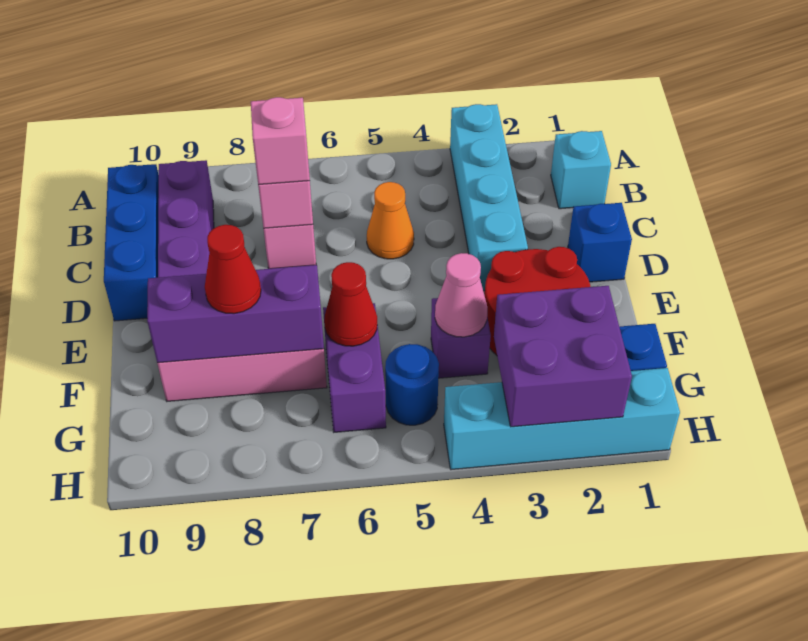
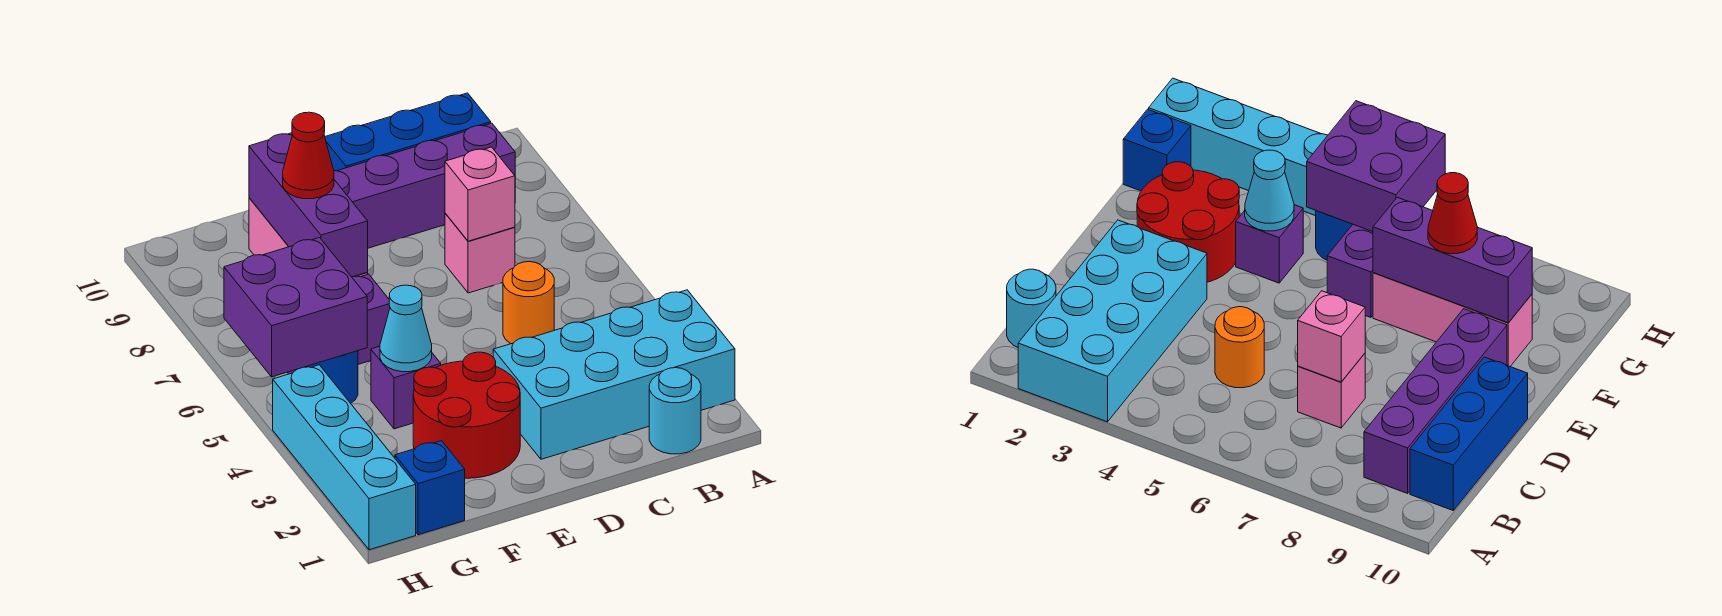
cyan brick A3:D3 level 1 -> cyan brick A2:D3 level 1
cyan brick B1 level 1 -> cyan round brick B1 level 1
orange cone C5 level 1 -> orange round brick C5 level 1
pink brick C7 level 3 -> none
blue brick D1 level 1 -> none
pink cone F4 level 2 -> cyan cone F4 level 2
red cone F6 level 2 -> none
purple brick G2:H3 level 2 -> purple brick G5:H6 level 2

